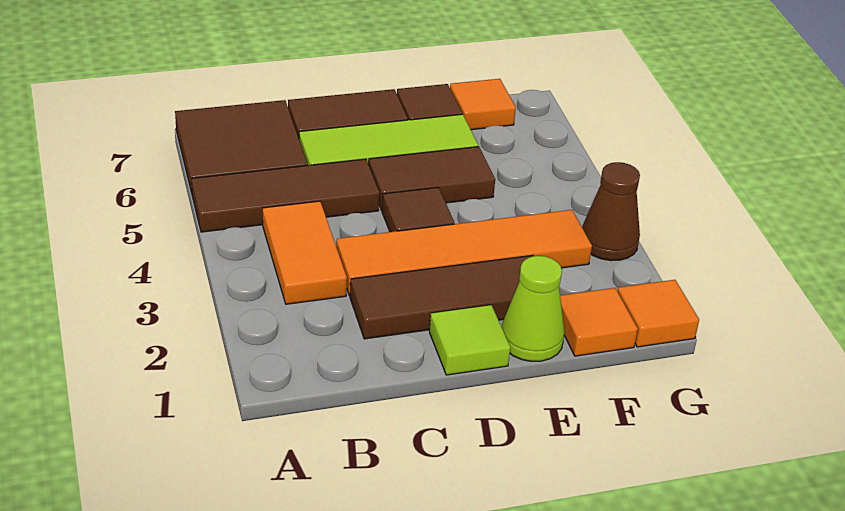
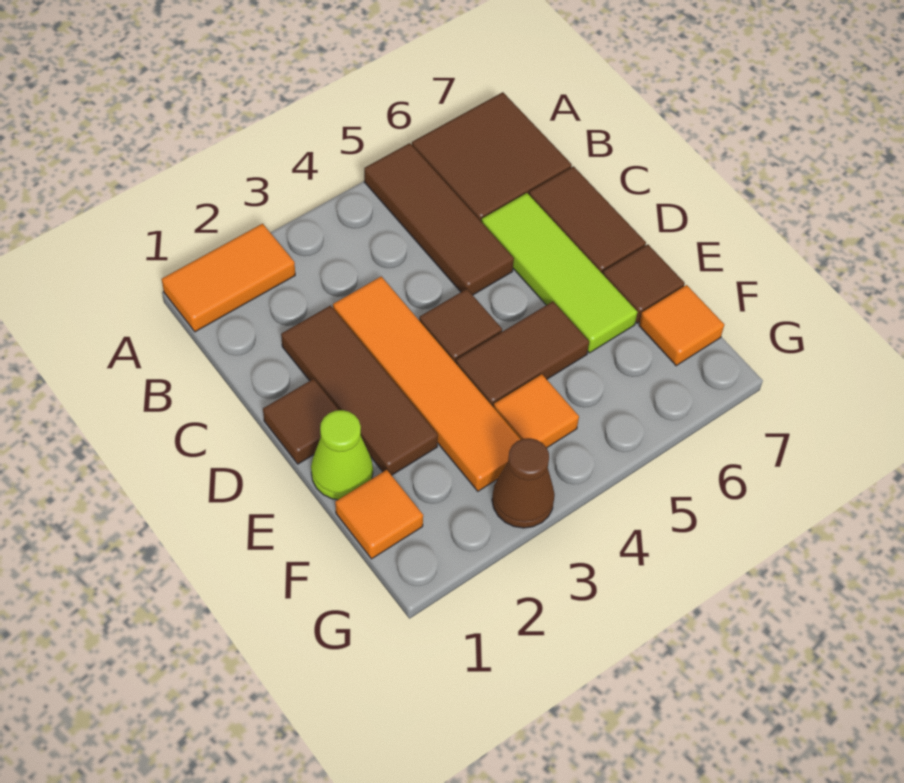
orange tile B3:B4 level 1 -> orange tile A1:A2 level 1
lime tile D1 level 1 -> brown tile D1 level 1
brown tile D5:E5 level 1 -> brown tile E4:E5 level 1
orange tile G1 level 1 -> orange tile F4 level 1

